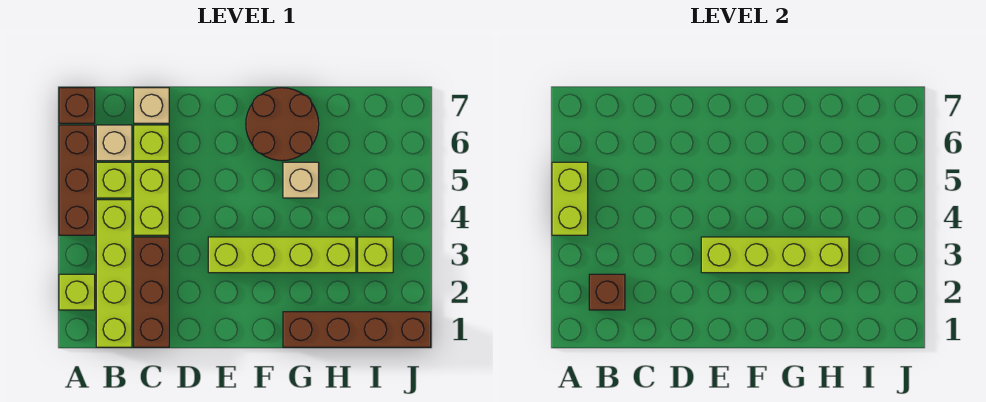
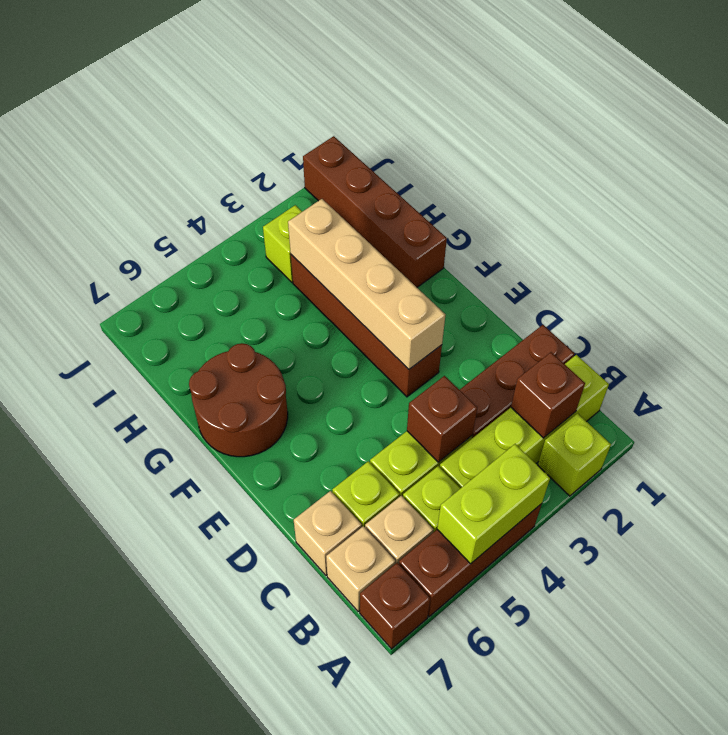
none -> brown brick C4 level 2
lime brick E3:H3 level 1 -> brown brick E3:H3 level 1
lime brick E3:H3 level 2 -> tan brick E3:H3 level 2
tan brick G5 level 1 -> tan brick B7 level 1

